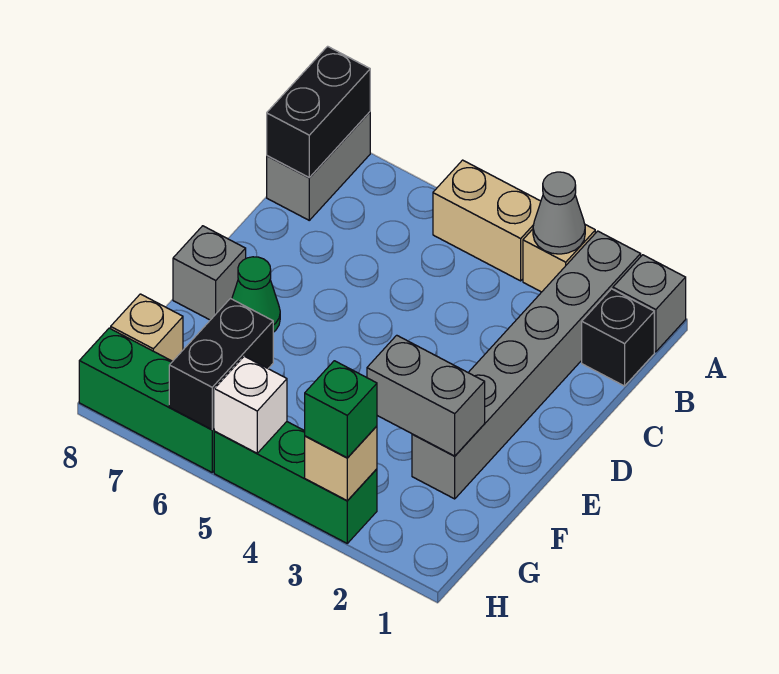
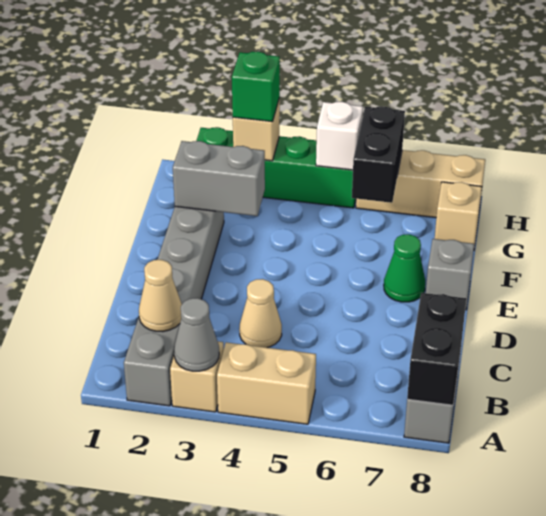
grey brick A1 level 1 -> none
black brick B1 level 1 -> none
none -> tan cone B2 level 2
none -> tan cone C4 level 1
green brick H3:H5 level 1 -> green brick H2:H5 level 1
green brick H6:H8 level 1 -> tan brick H6:H8 level 1

